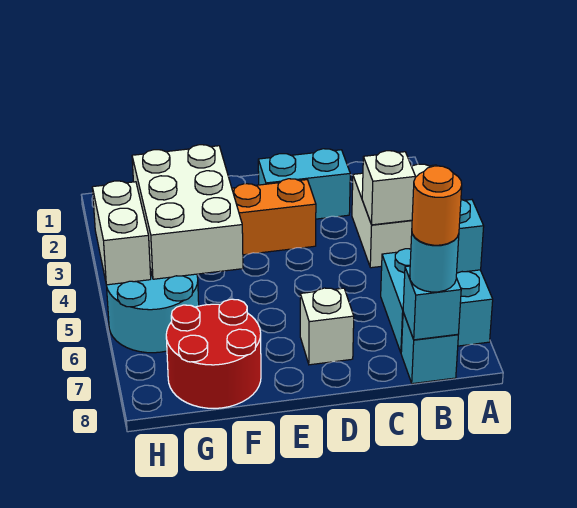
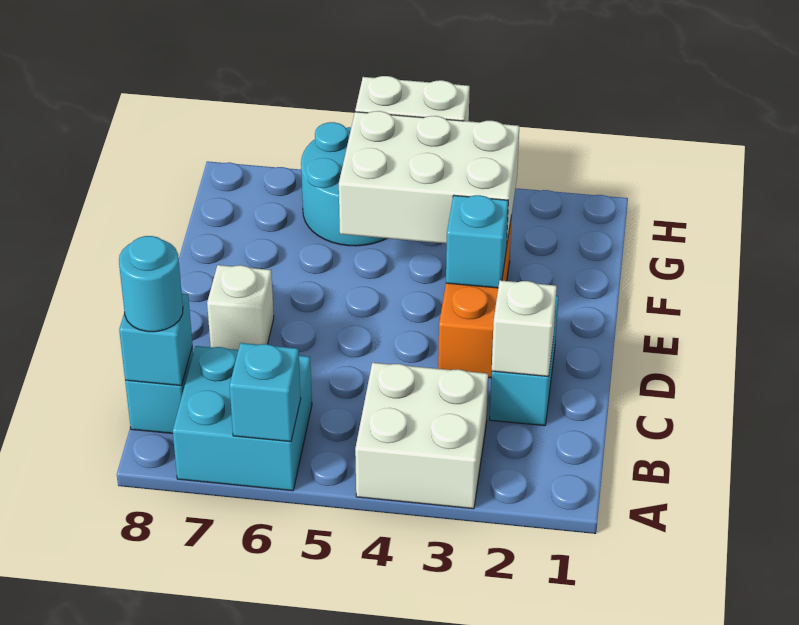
white brick B4 level 2 -> white brick C2 level 2
orange round brick B8 level 4 -> none
none -> cyan brick E3 level 2
red round brick F7:G8 level 1 -> none

